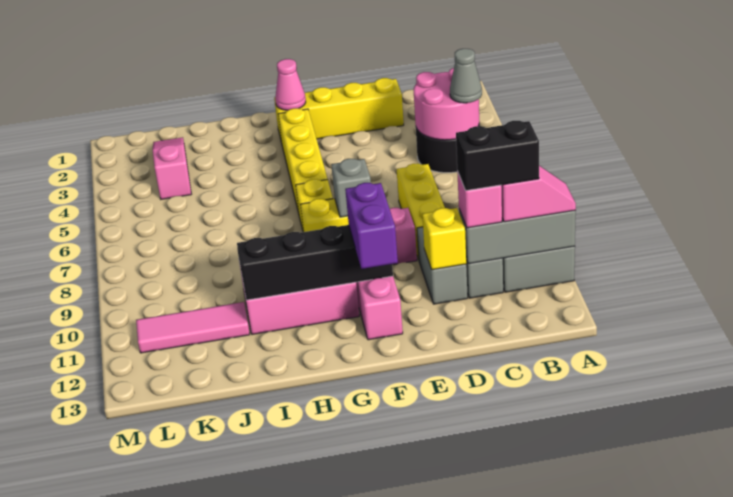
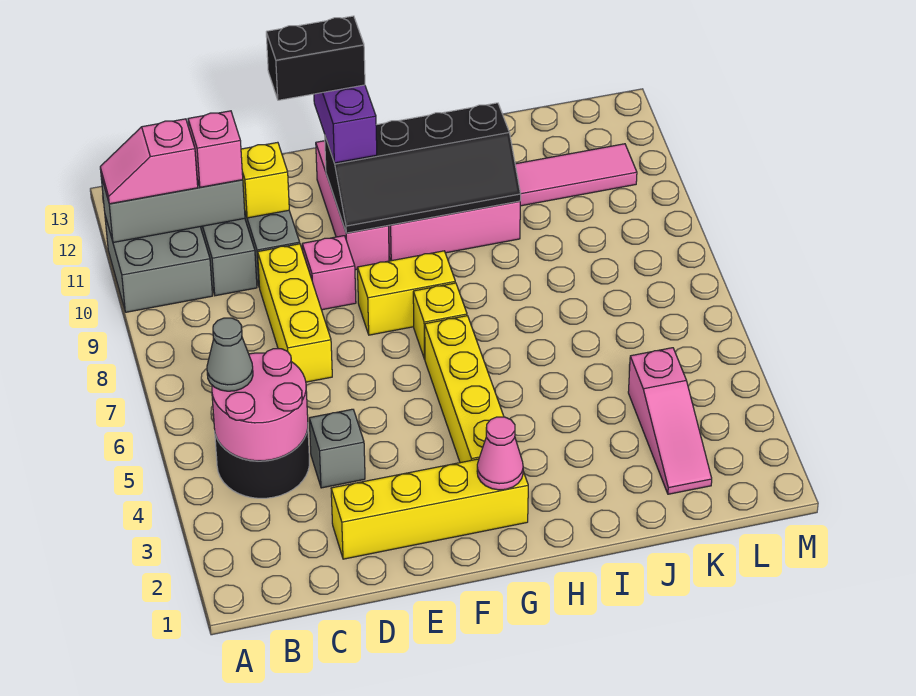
black brick B11:C11 level 4 -> black brick E12:F12 level 4
grey brick F8 level 2 -> grey brick D4 level 1

